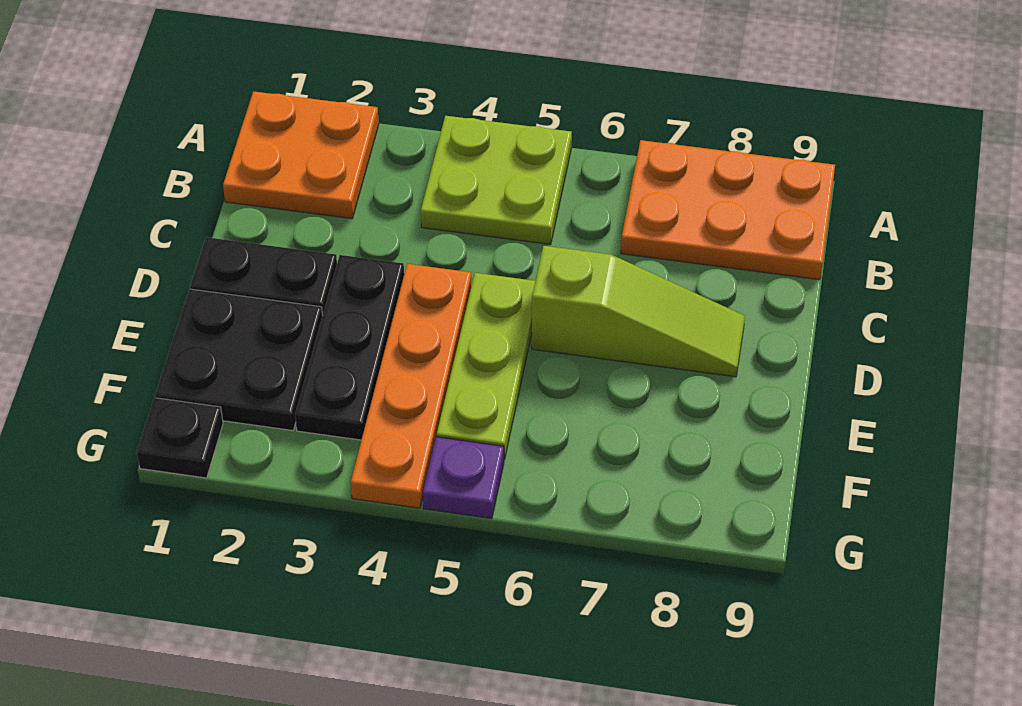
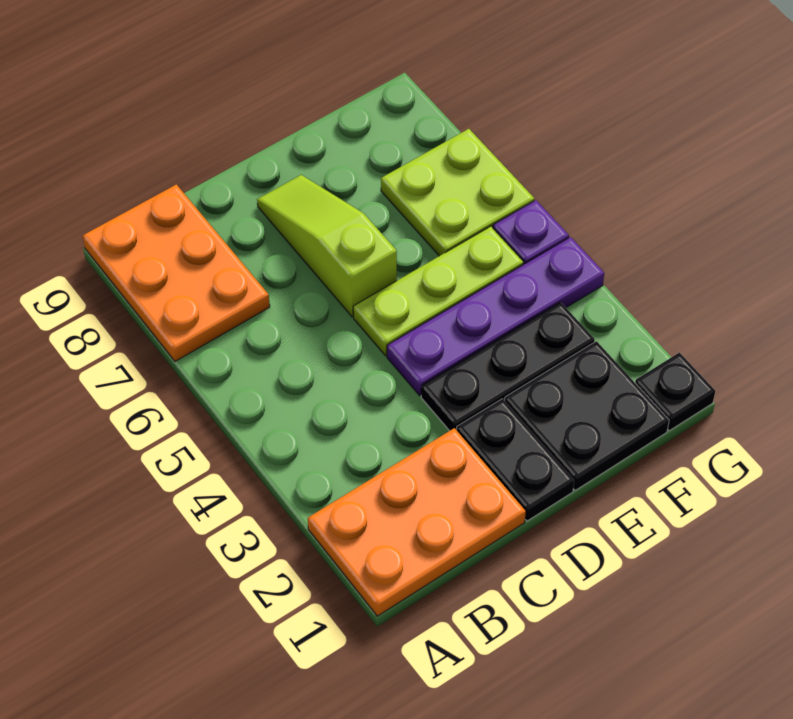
orange plate A1:B2 level 1 -> orange plate A1:C2 level 1
lime plate A4:B5 level 1 -> lime plate F6:G7 level 1
orange plate D4:G4 level 1 -> purple plate D4:G4 level 1

